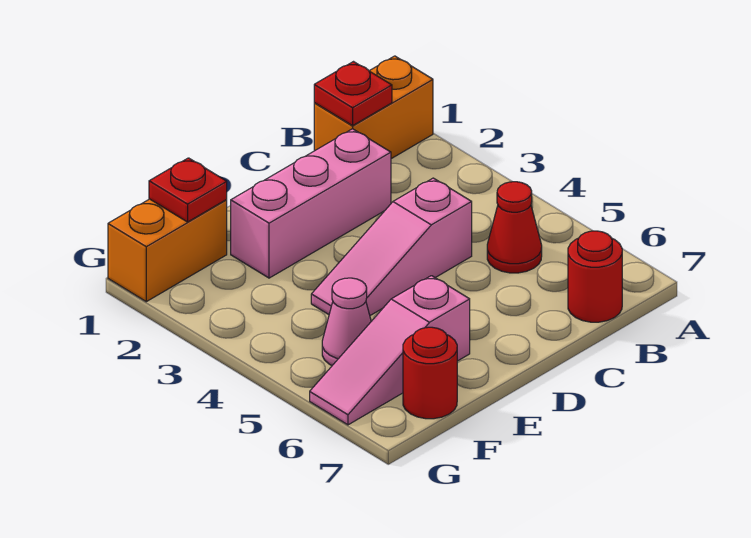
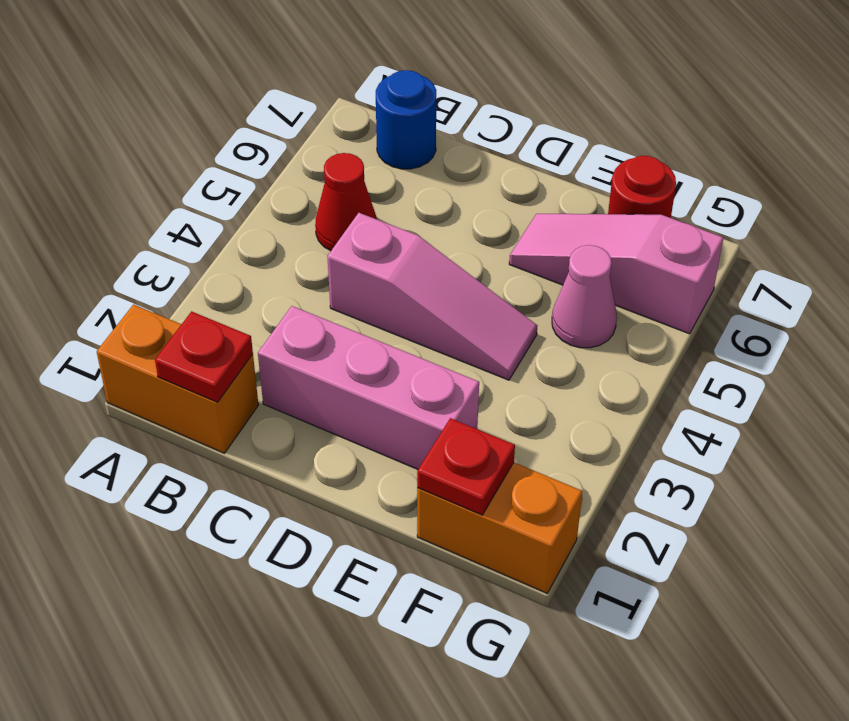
red round brick B7 level 1 -> blue round brick B7 level 1
pink slope E6:G6 level 1 top E -> pink slope E6:G6 level 1 top G

